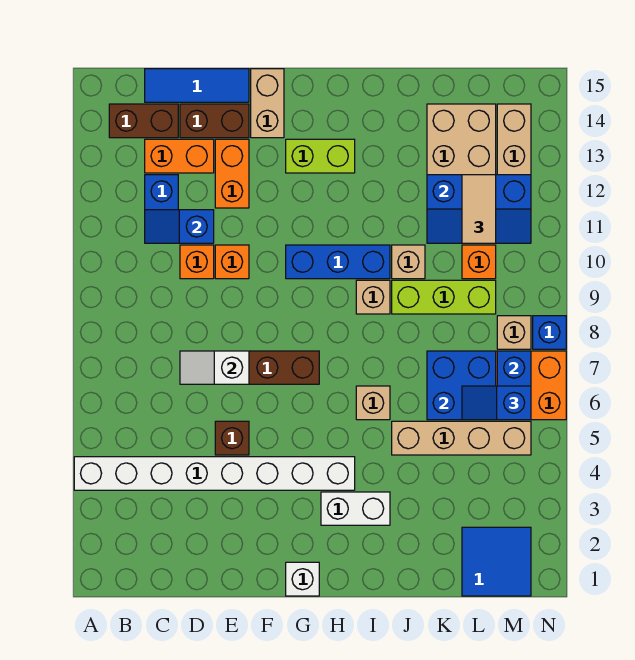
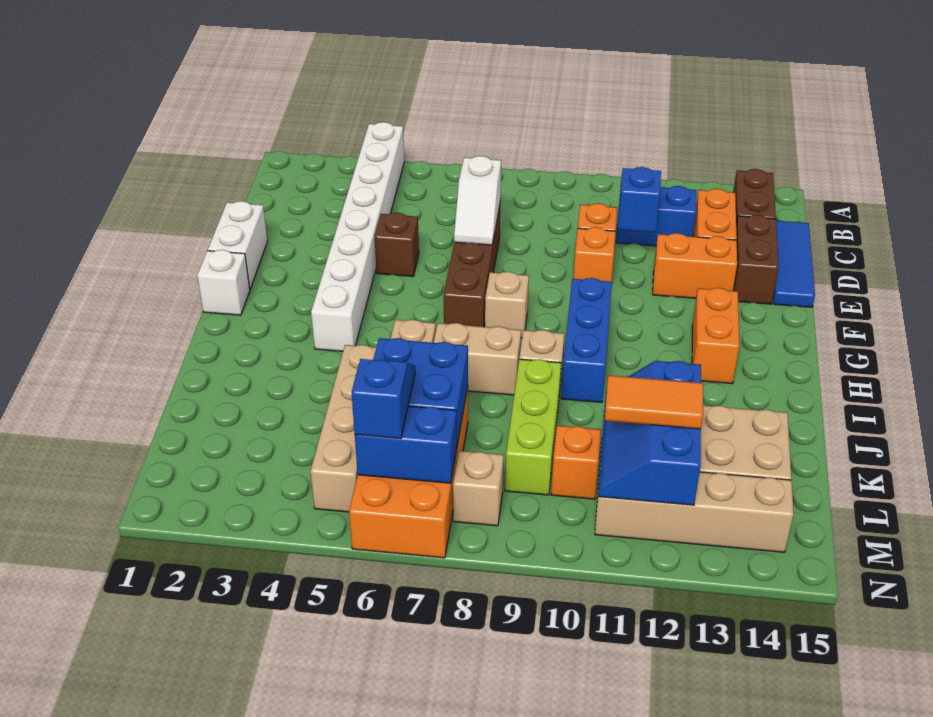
white slope D7:E7 level 2 top E -> white slope D7:E7 level 2 top D
tan brick F14:F15 level 1 -> tan brick I7:I8 level 1
lime brick G13:H13 level 1 -> orange brick G13:H13 level 1
white brick H3:I3 level 1 -> white brick E1:F1 level 1
tan brick J10 level 1 -> tan brick G8 level 1
blue tile L1:M2 level 1 -> none
tan tile L11:L12 level 3 -> orange tile L11:L12 level 3
blue brick N8 level 1 -> none

